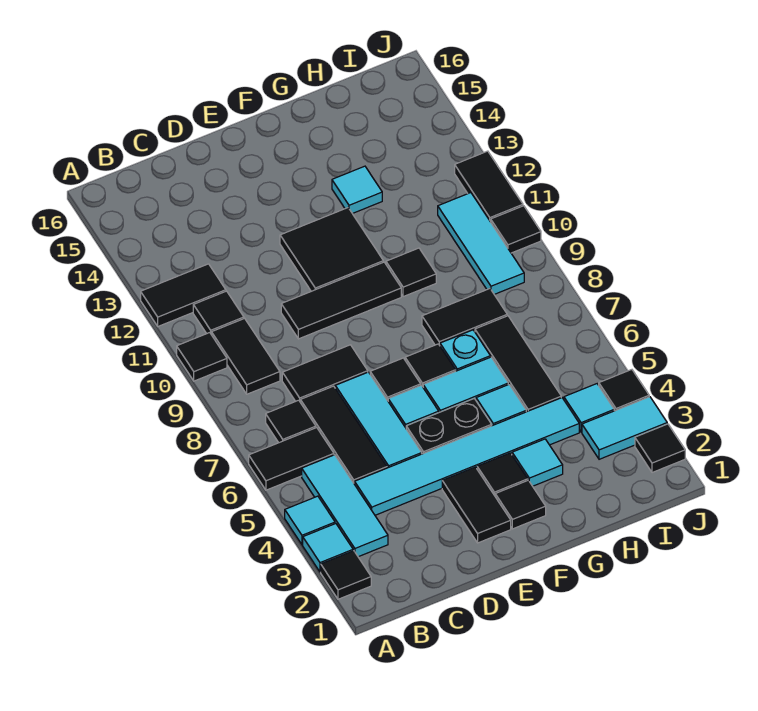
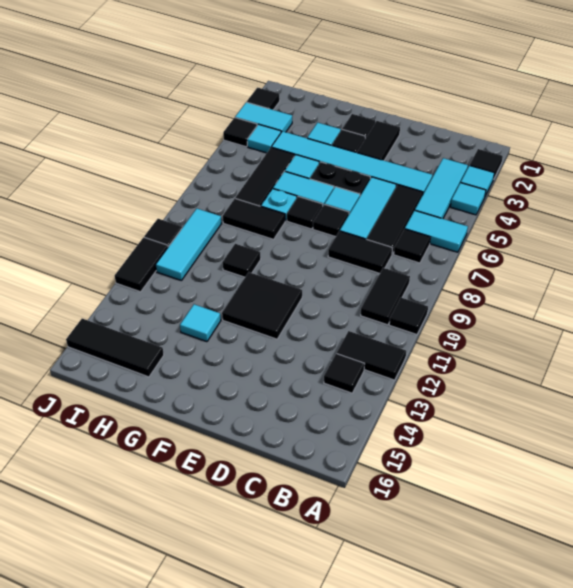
black tile A6:B6 level 1 -> cyan tile A6:B6 level 1
black tile B11 level 1 -> black tile B13 level 1
black tile D10:F10 level 1 -> black tile H15:J15 level 1

